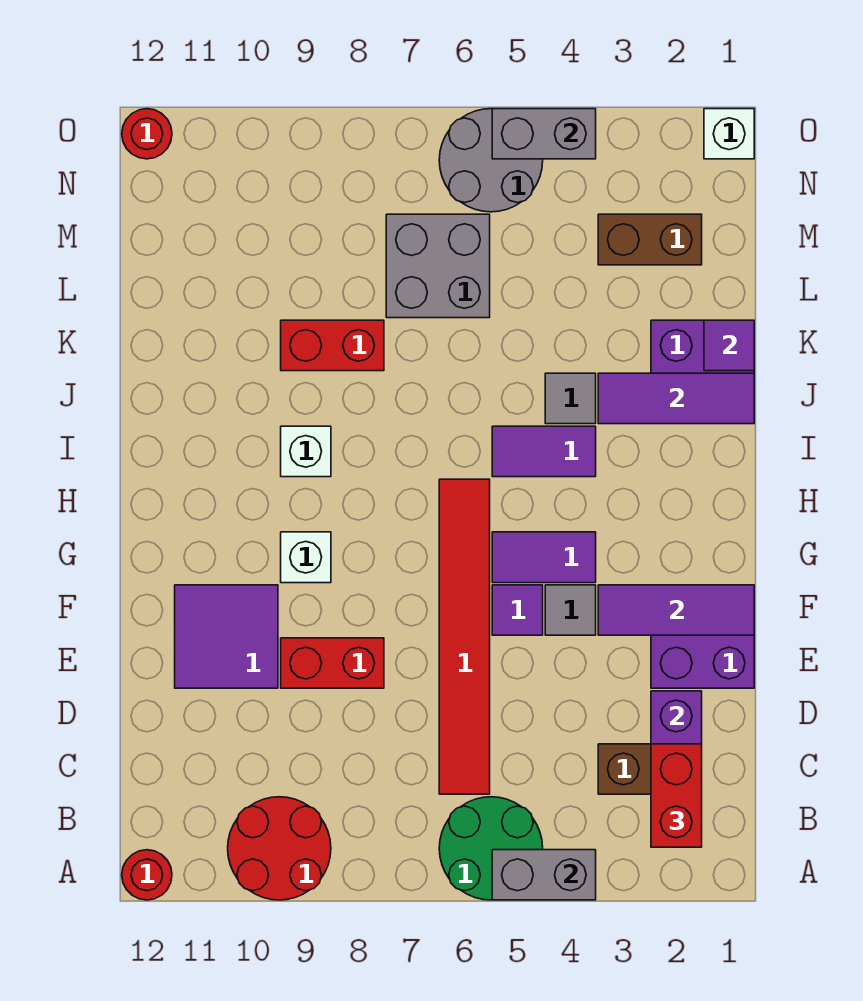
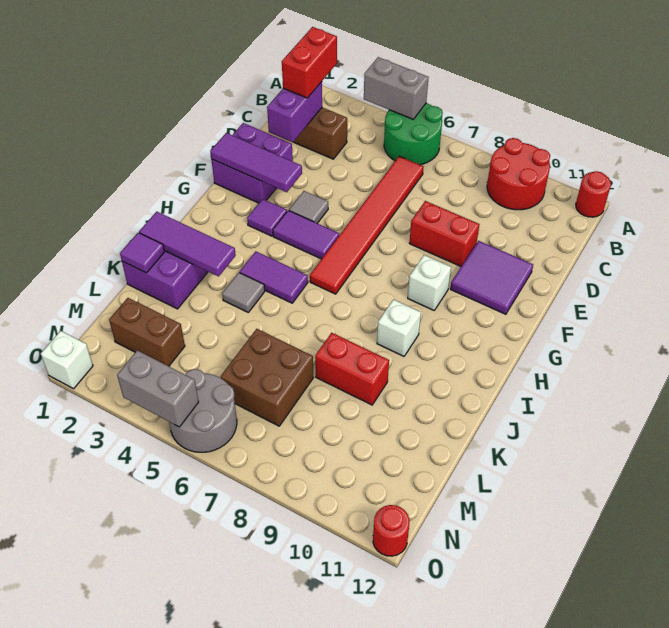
purple tile F5 level 1 -> purple tile G3 level 1
grey brick L6:M7 level 1 -> brown brick L6:M7 level 1

